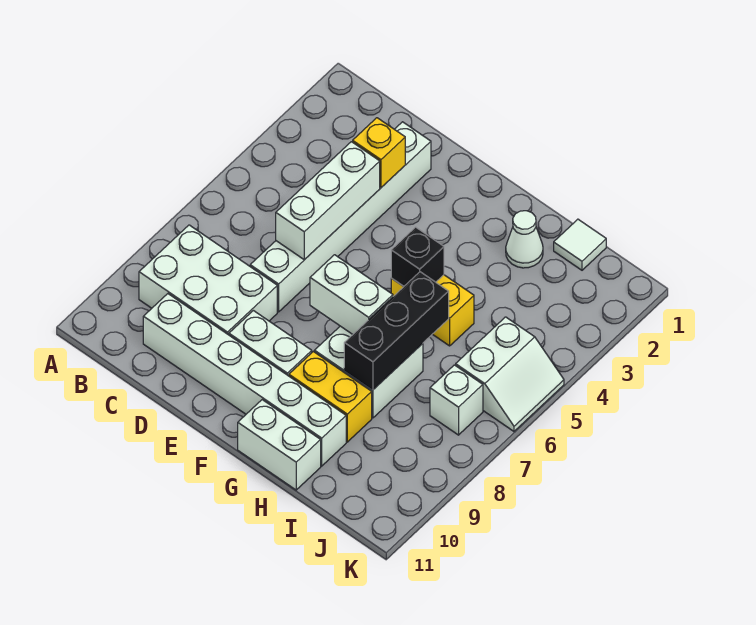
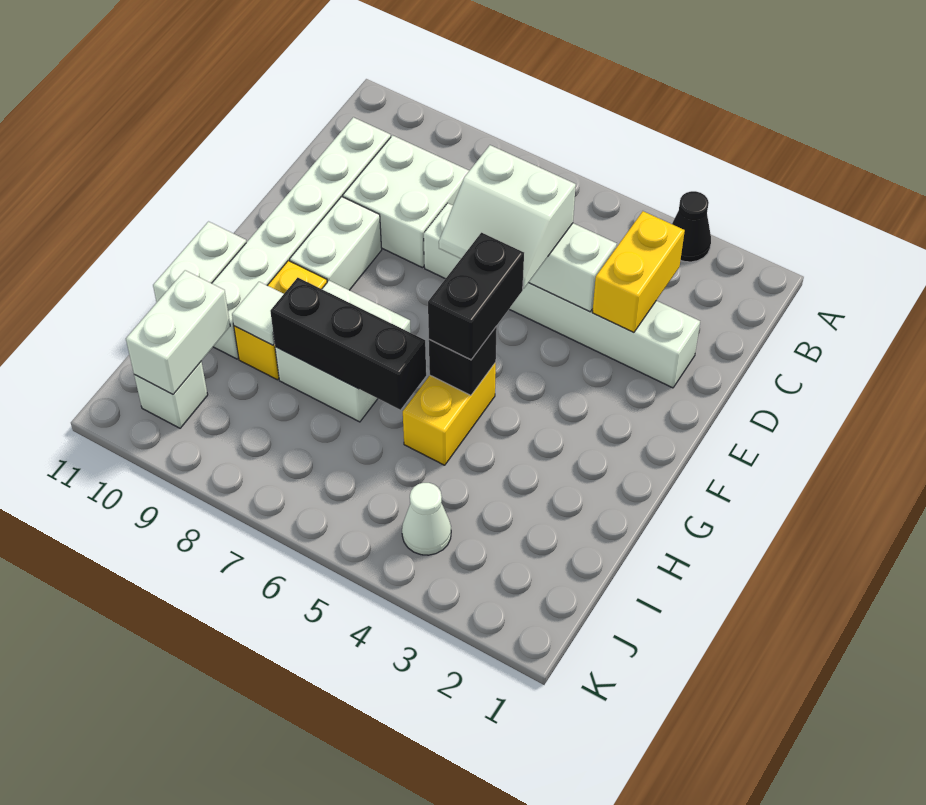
none -> black cone A3 level 1
white brick B8:D9 level 1 -> white brick C8:D9 level 1
yellow brick D3 level 2 -> yellow brick C3:D3 level 2
none -> black brick F5:G5 level 3
white brick F7:G7 level 2 -> white brick I10:J10 level 2
white cone H2 level 1 -> white cone J4 level 1
white tile I1 level 1 -> white tile H9 level 2
white slope J5:K6 level 1 top J -> white slope D5:E6 level 3 top D
white brick J7 level 1 -> white brick J10 level 1

